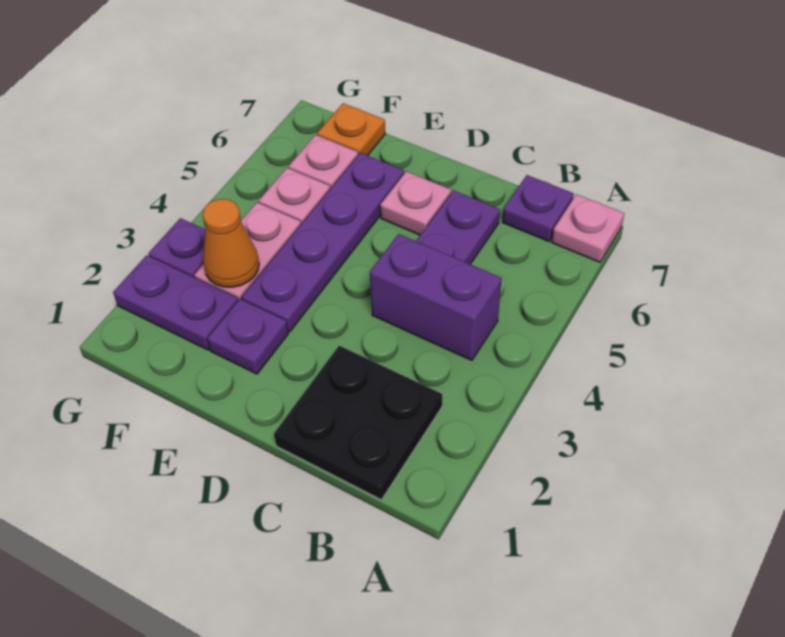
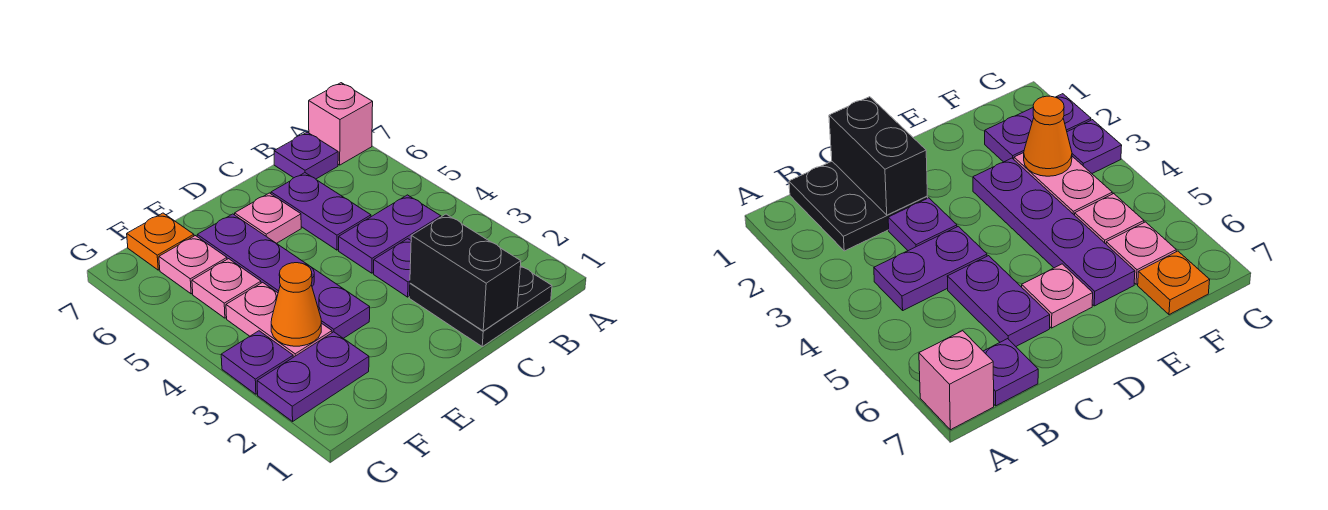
pink plate A7 level 1 -> pink brick A7 level 1
purple brick B4:C4 level 1 -> purple plate B4:C4 level 1
none -> black brick C1:C2 level 2
purple plate E2 level 1 -> purple plate C3 level 1

